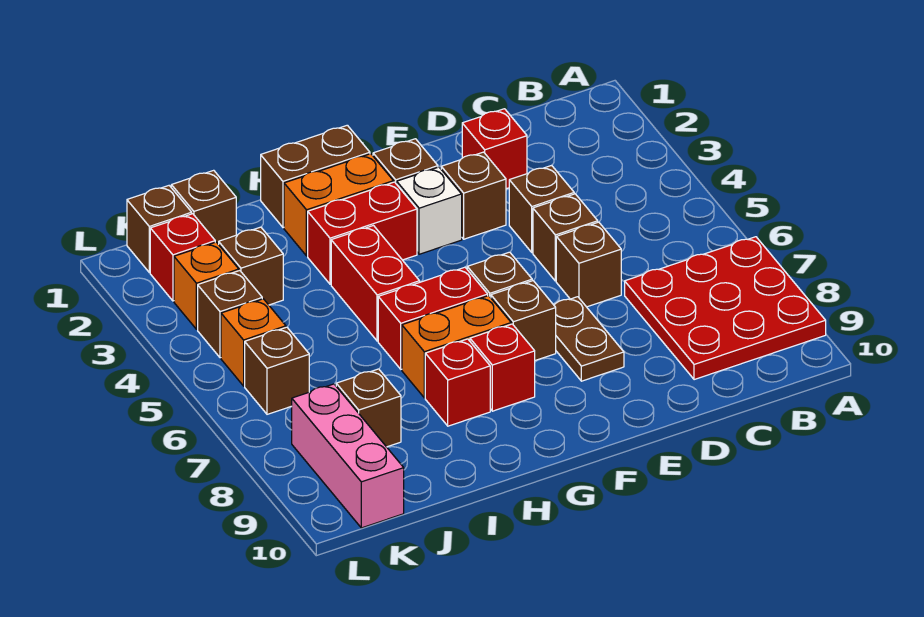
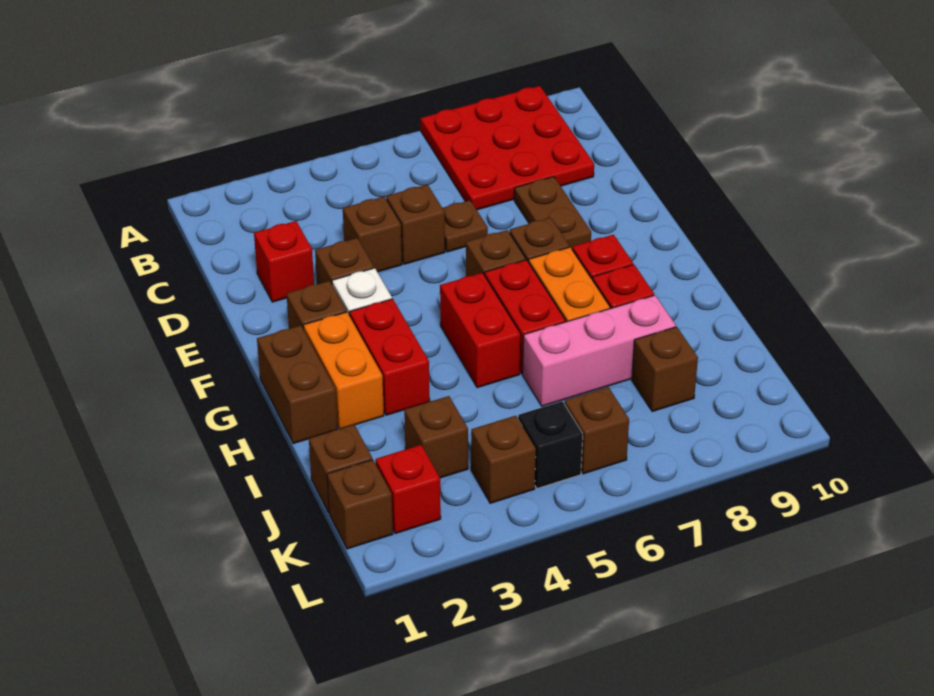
brown brick D6 level 1 -> brown plate D6 level 1
brown plate E7:E8 level 1 -> brown plate D8:E8 level 1
red brick H4:H5 level 1 -> red brick G5:H5 level 1
orange brick K3 level 1 -> none
orange brick K5 level 1 -> black brick K5 level 1
pink brick K8:K10 level 1 -> pink brick I6:I8 level 1

